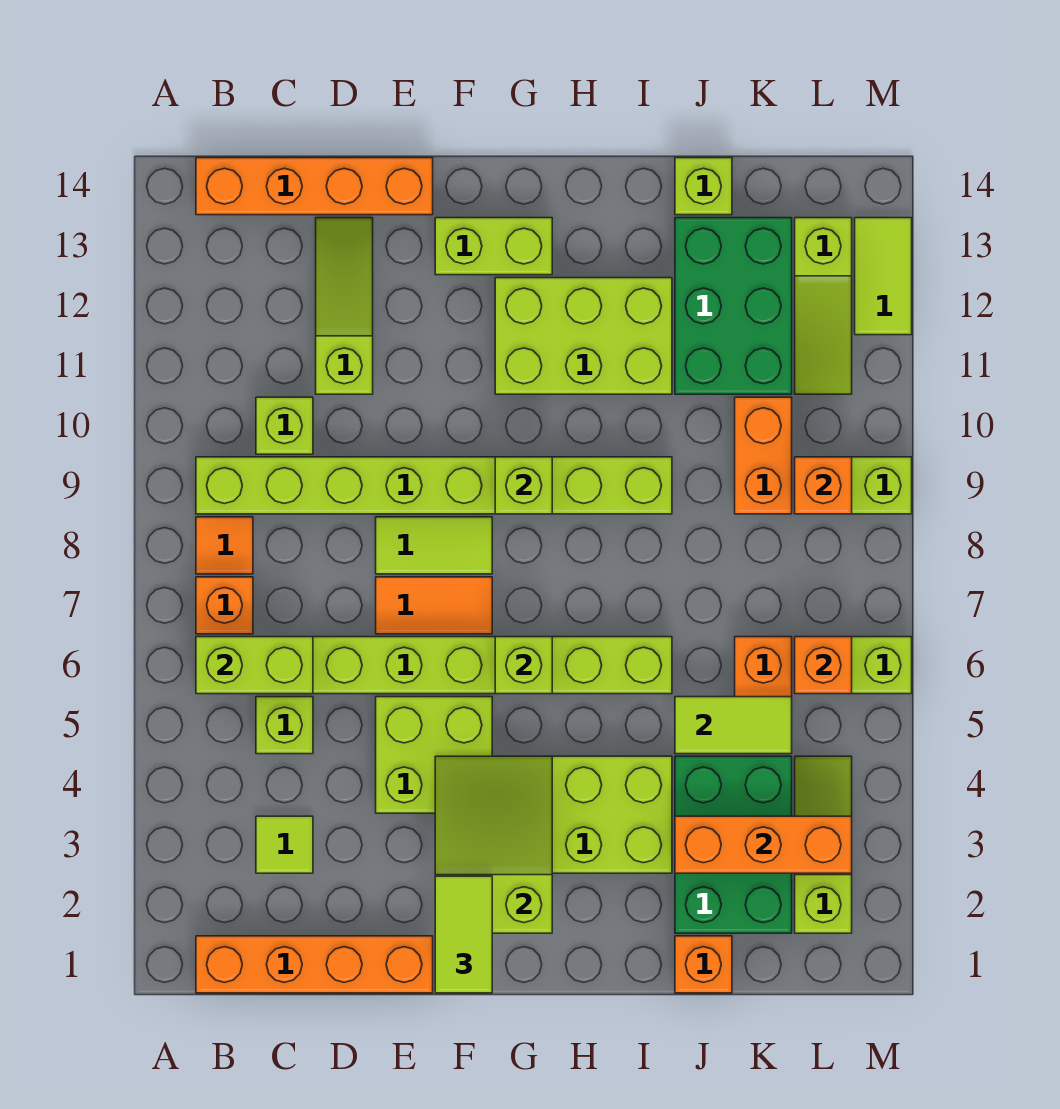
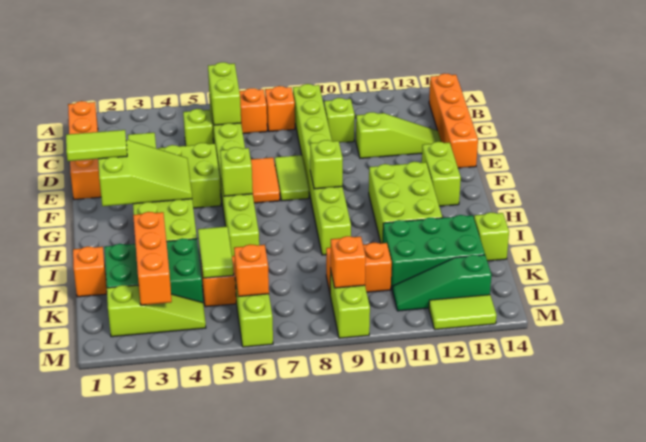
orange tile B8 level 1 -> orange brick B8 level 1
lime slope L11:L13 level 1 top 13 -> green slope L11:L13 level 1 top 13

